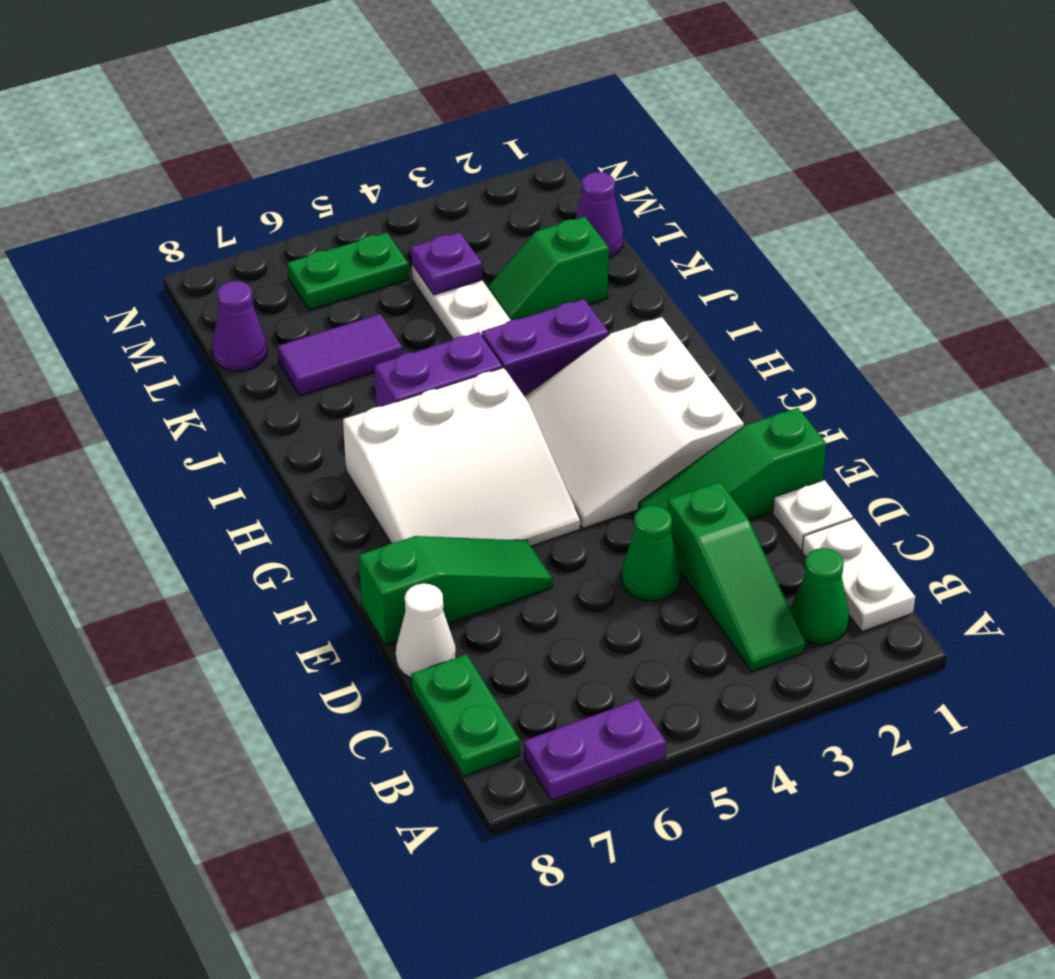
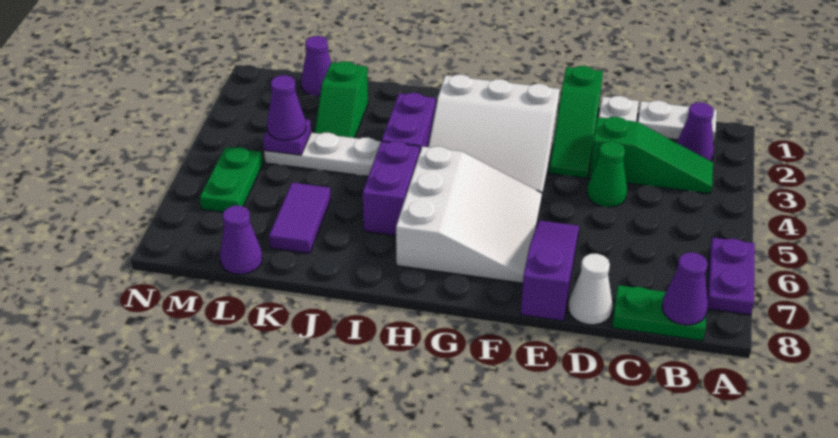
green cone B2 level 1 -> purple cone B2 level 1
none -> purple cone B8 level 2
green slope E6:E8 level 1 top 8 -> purple slope E6:E8 level 1 top 8
none -> purple cone L4 level 3

